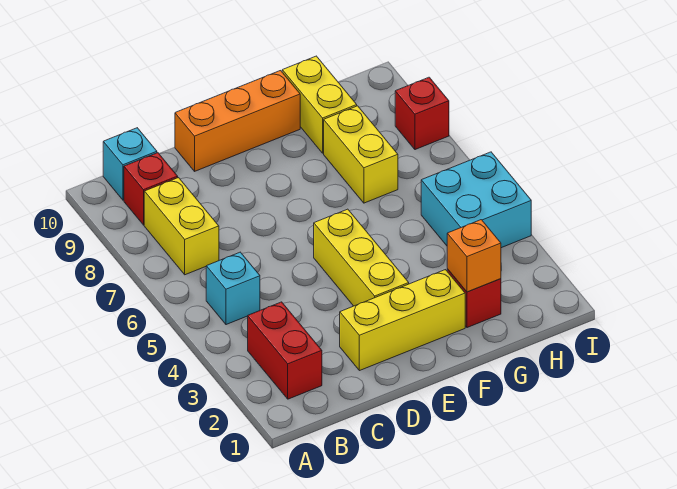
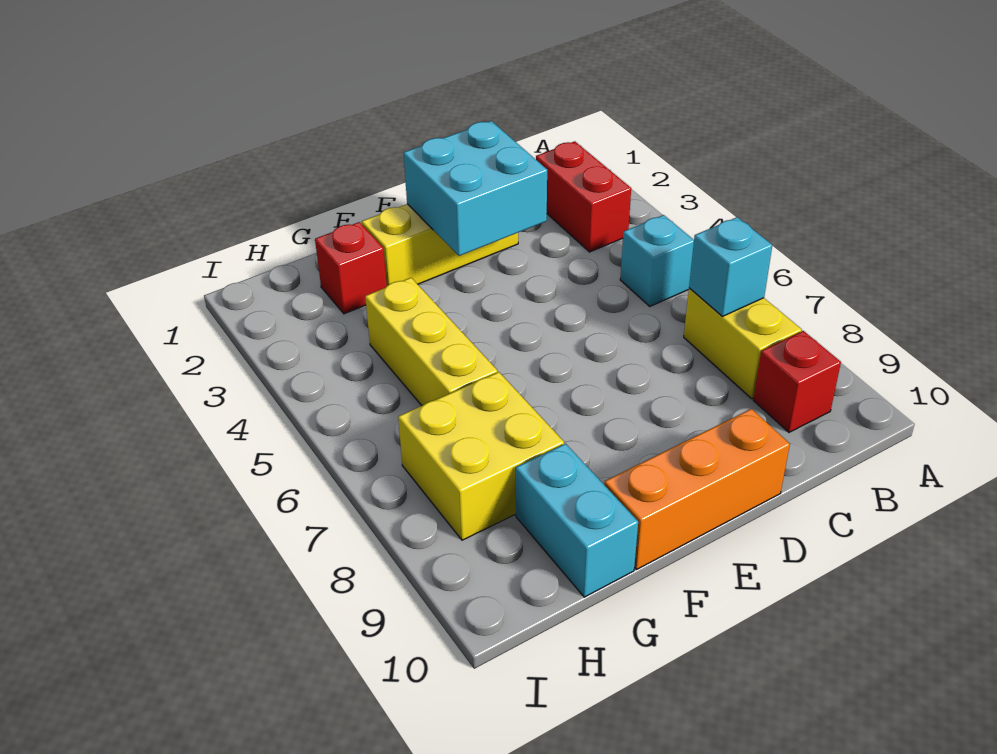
cyan brick B10 level 1 -> cyan brick B7 level 2
yellow brick E3:E5 level 1 -> yellow brick G4:G6 level 1
orange brick G2 level 2 -> none
yellow brick G7:G8 level 1 -> yellow brick G7:H8 level 1
yellow brick G9:G10 level 1 -> cyan brick G9:G10 level 1
cyan brick H4:I5 level 1 -> cyan brick D2:E3 level 2
red brick I8 level 1 -> none

